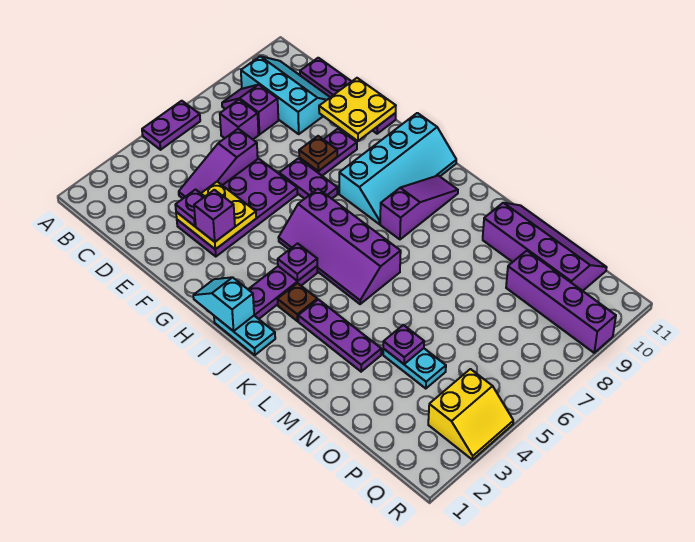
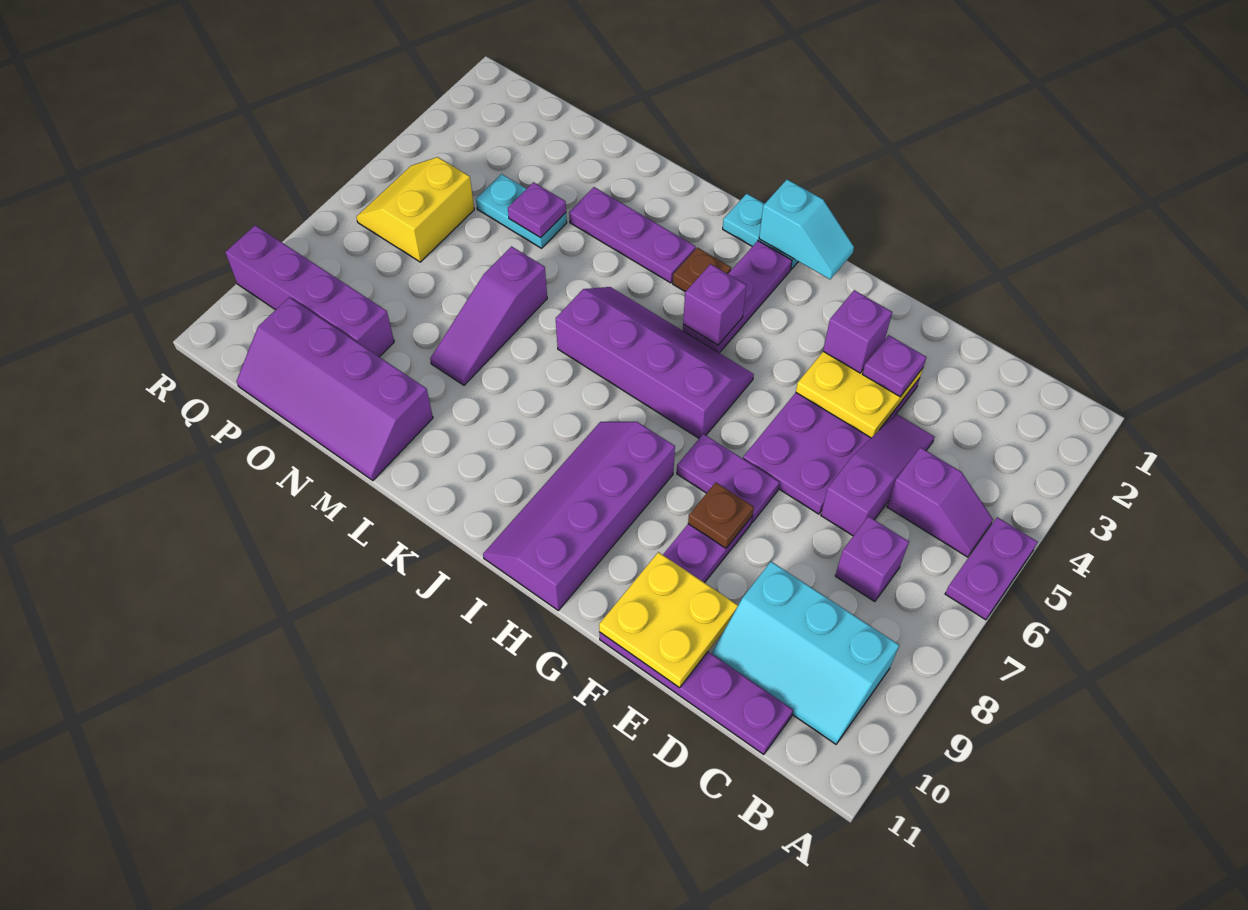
purple slope B8:C8 level 1 top C -> purple slope B5:C5 level 1 top C
cyan slope H8:I11 level 1 top H -> purple slope H8:I11 level 1 top H
purple plate I4 level 2 -> purple brick I4 level 2
purple slope J8:J10 level 1 top 8 -> purple slope M6:M8 level 1 top 6
yellow slope Q3:R4 level 1 top Q -> yellow slope P5:Q6 level 1 top P

